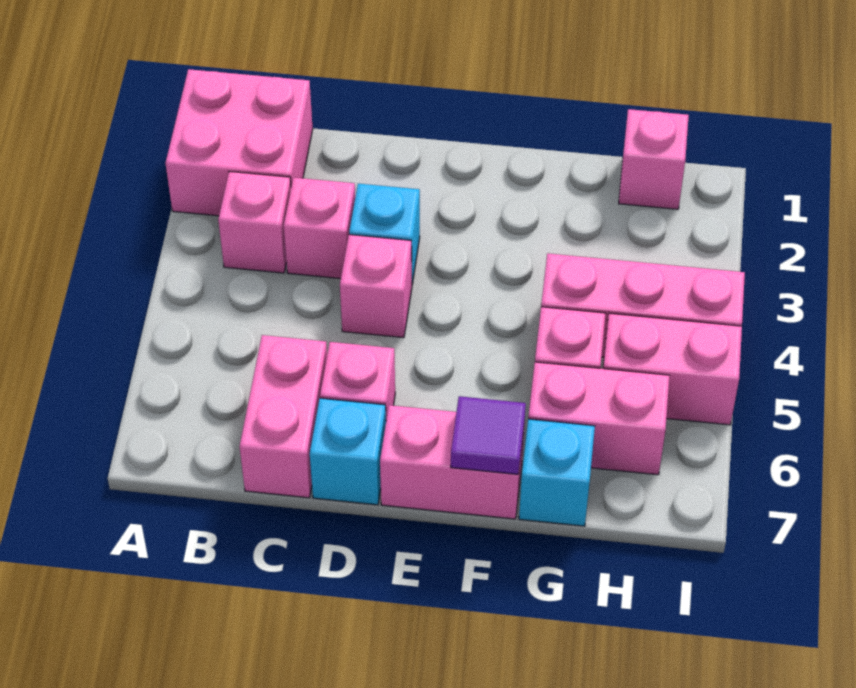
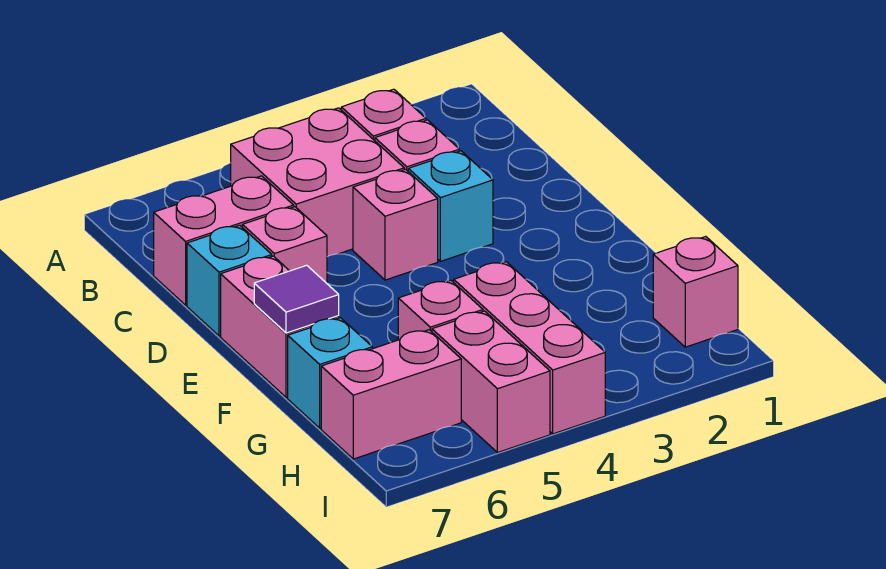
pink brick A1:B2 level 1 -> pink brick B4:C5 level 1
pink brick G6:H6 level 1 -> pink brick H6:H7 level 1

